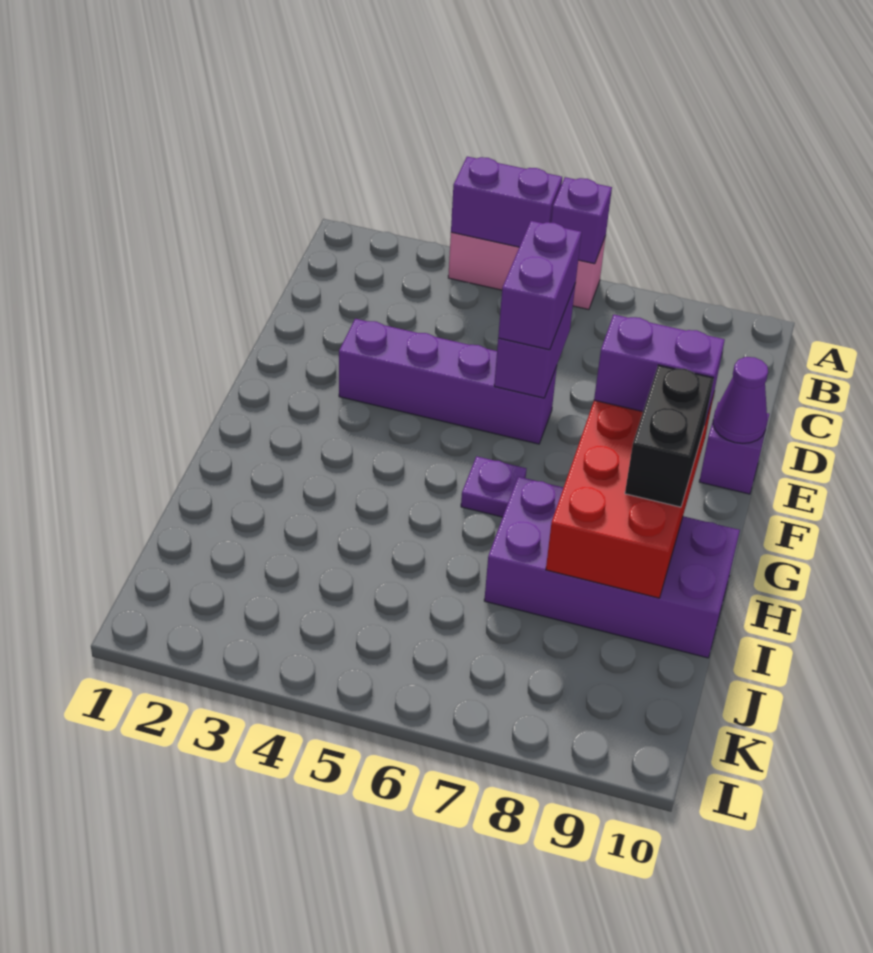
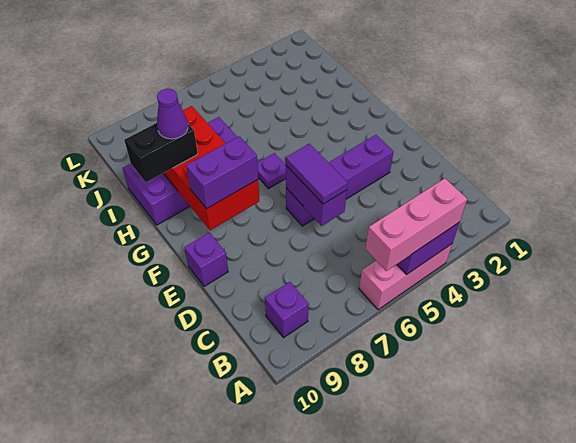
none -> pink brick A4:A6 level 3
purple brick A6 level 2 -> purple brick B9 level 1
purple brick D6:E6 level 3 -> purple tile D6:E6 level 3
purple cone E10 level 2 -> purple cone H9 level 4
black brick G9:H9 level 3 -> black brick H9:H10 level 3

